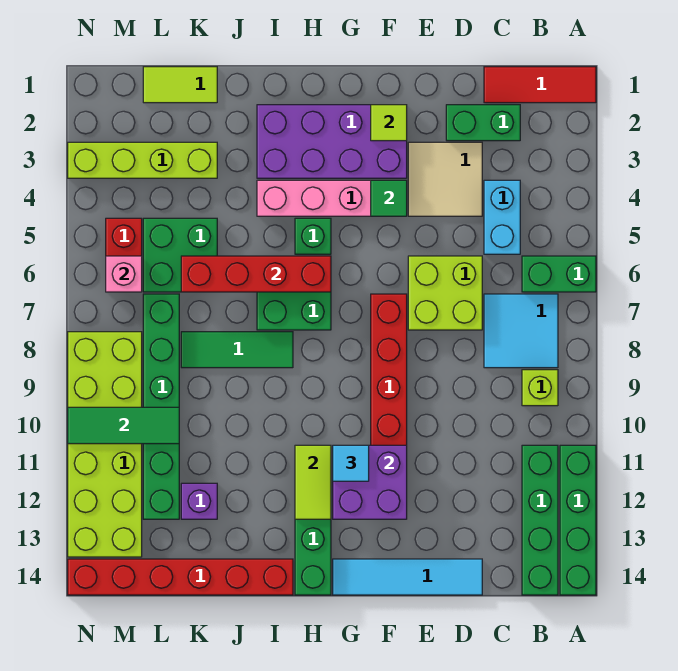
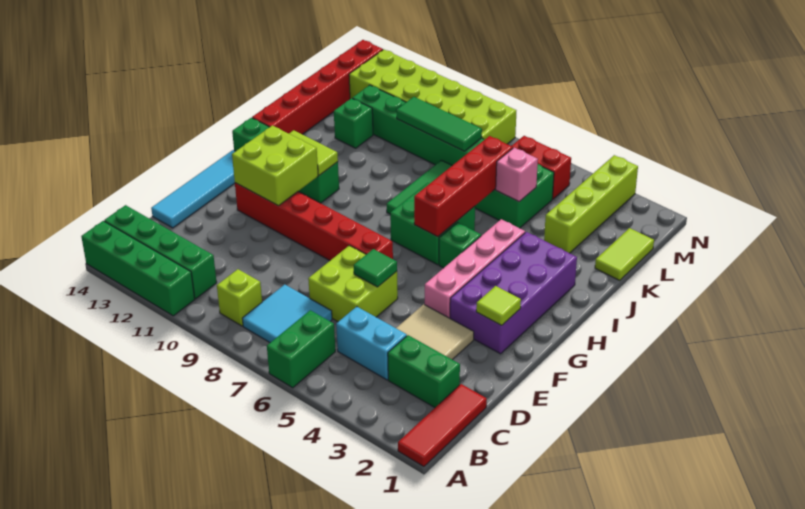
green brick C2:D2 level 1 -> green brick C2:C3 level 1
green tile F4 level 2 -> green tile E6 level 2
purple brick F11:G12 level 2 -> lime brick F11:G12 level 2
cyan tile G11 level 3 -> none
purple brick K12 level 1 -> green brick K12 level 1
green tile L10:N10 level 2 -> green tile L8:L10 level 2
pink brick M6 level 2 -> pink brick K5 level 2

